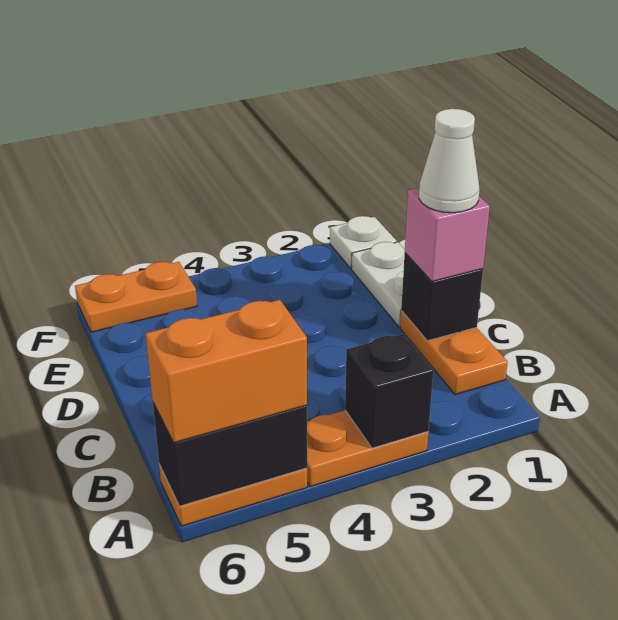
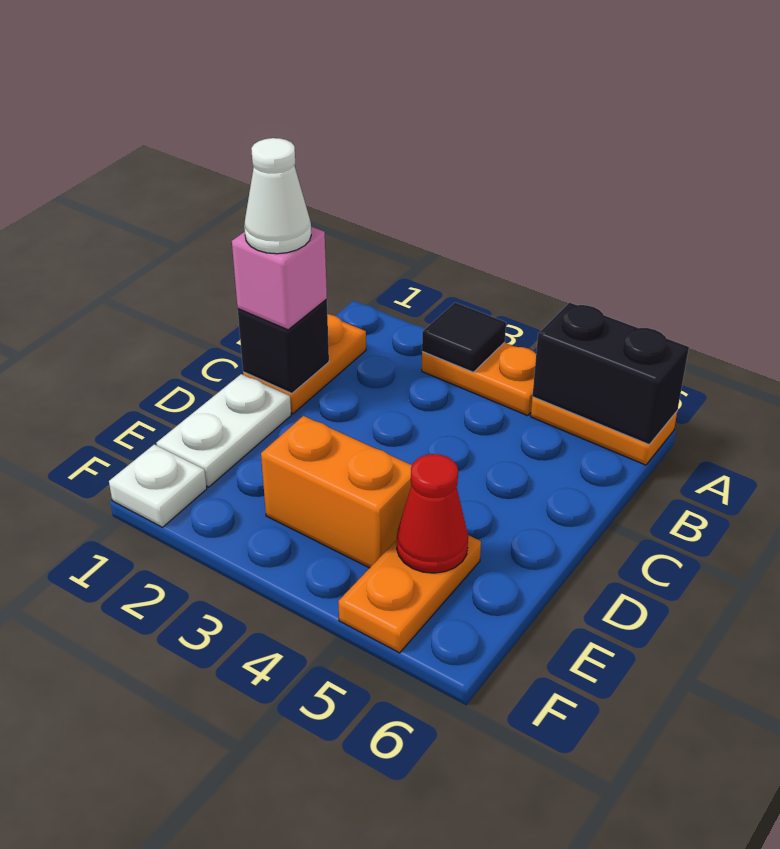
black brick A3 level 2 -> black tile A3 level 2
orange brick A5:A6 level 3 -> orange brick E3:E4 level 1
none -> red cone E5 level 2
orange plate F5:F6 level 1 -> orange plate E5:F5 level 1

